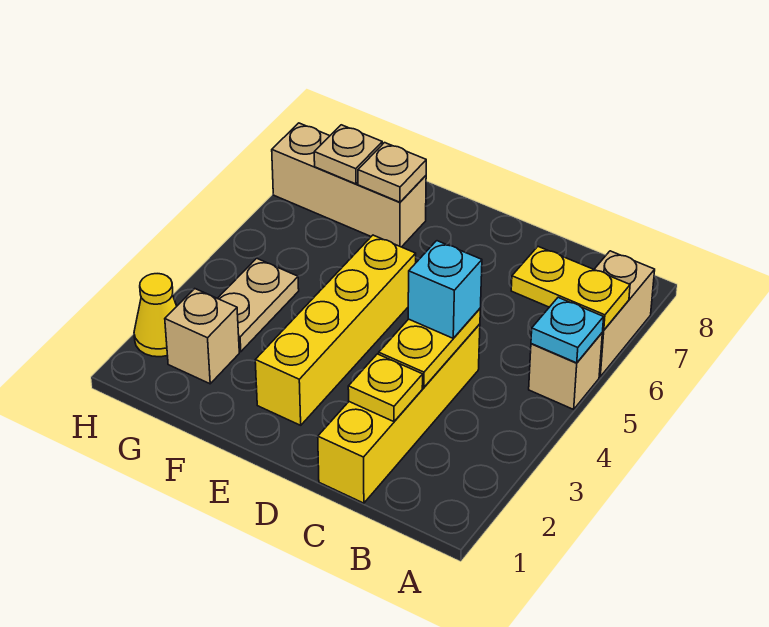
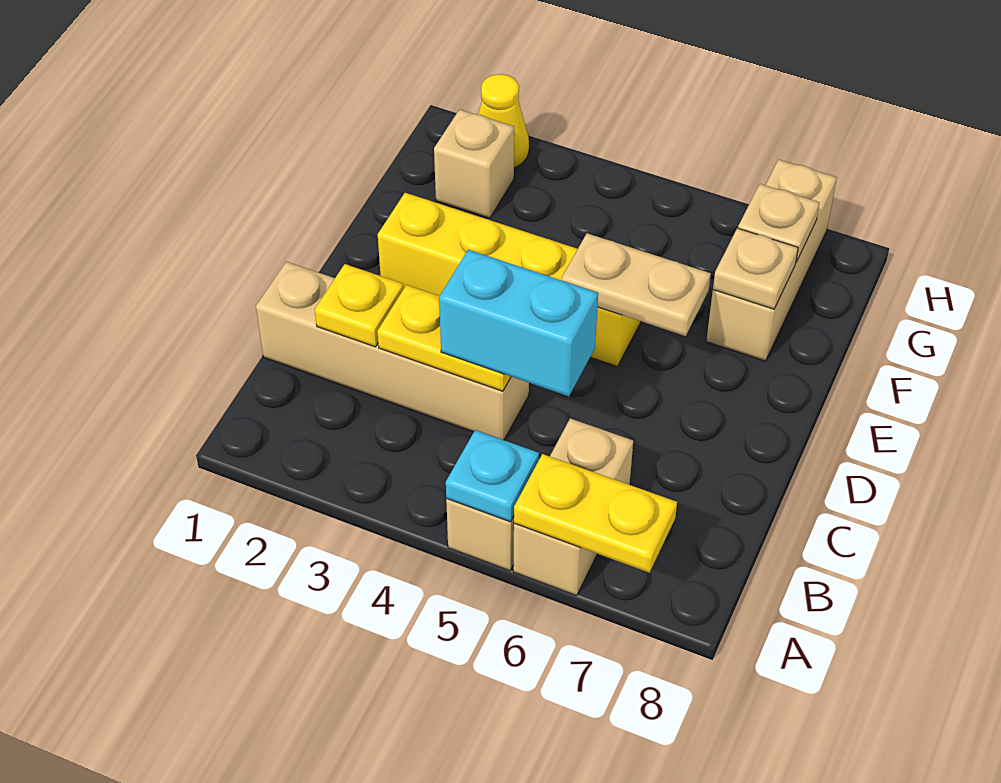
tan brick A6:A7 level 1 -> tan brick A6:B6 level 1
yellow plate A6:B6 level 2 -> yellow plate A6:A7 level 2
yellow brick C1:C4 level 1 -> tan brick C1:C4 level 1
cyan brick C4 level 3 -> cyan brick C4:C5 level 3
tan plate G3:G4 level 1 -> tan plate E5:E6 level 2

